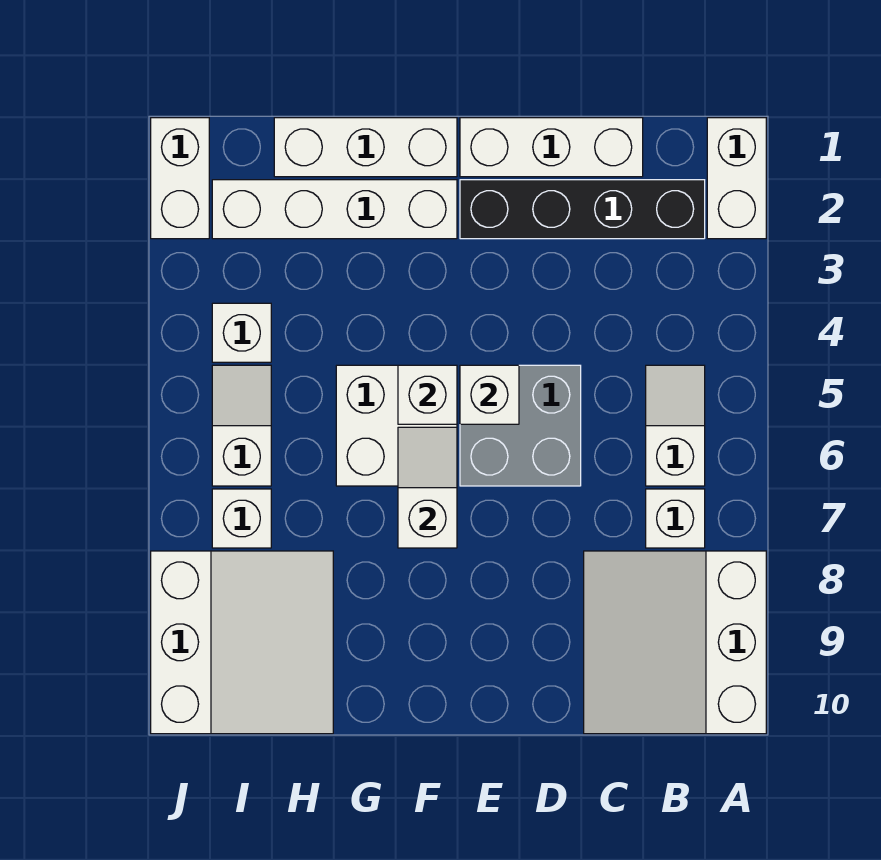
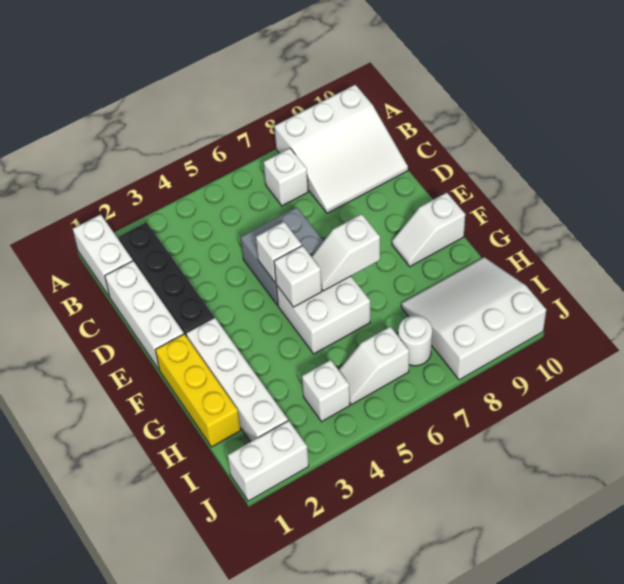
white brick A1:A2 level 1 -> white brick A1:B1 level 1
white slope B5:B6 level 1 top 6 -> white slope F9:F10 level 1 top 10
white brick F1:H1 level 1 -> yellow brick F1:H1 level 1
white brick I7 level 1 -> white round brick I7 level 1

